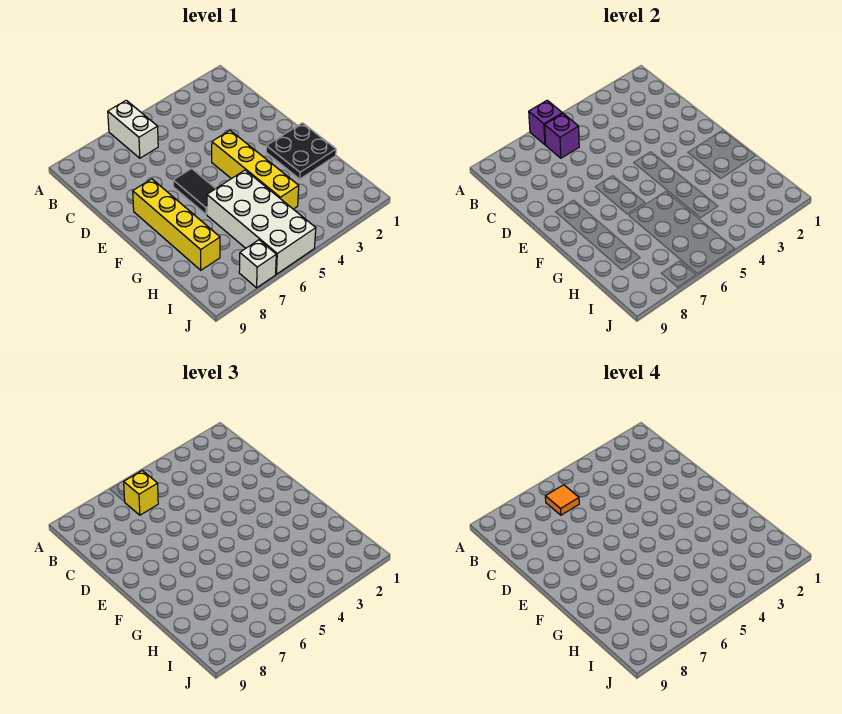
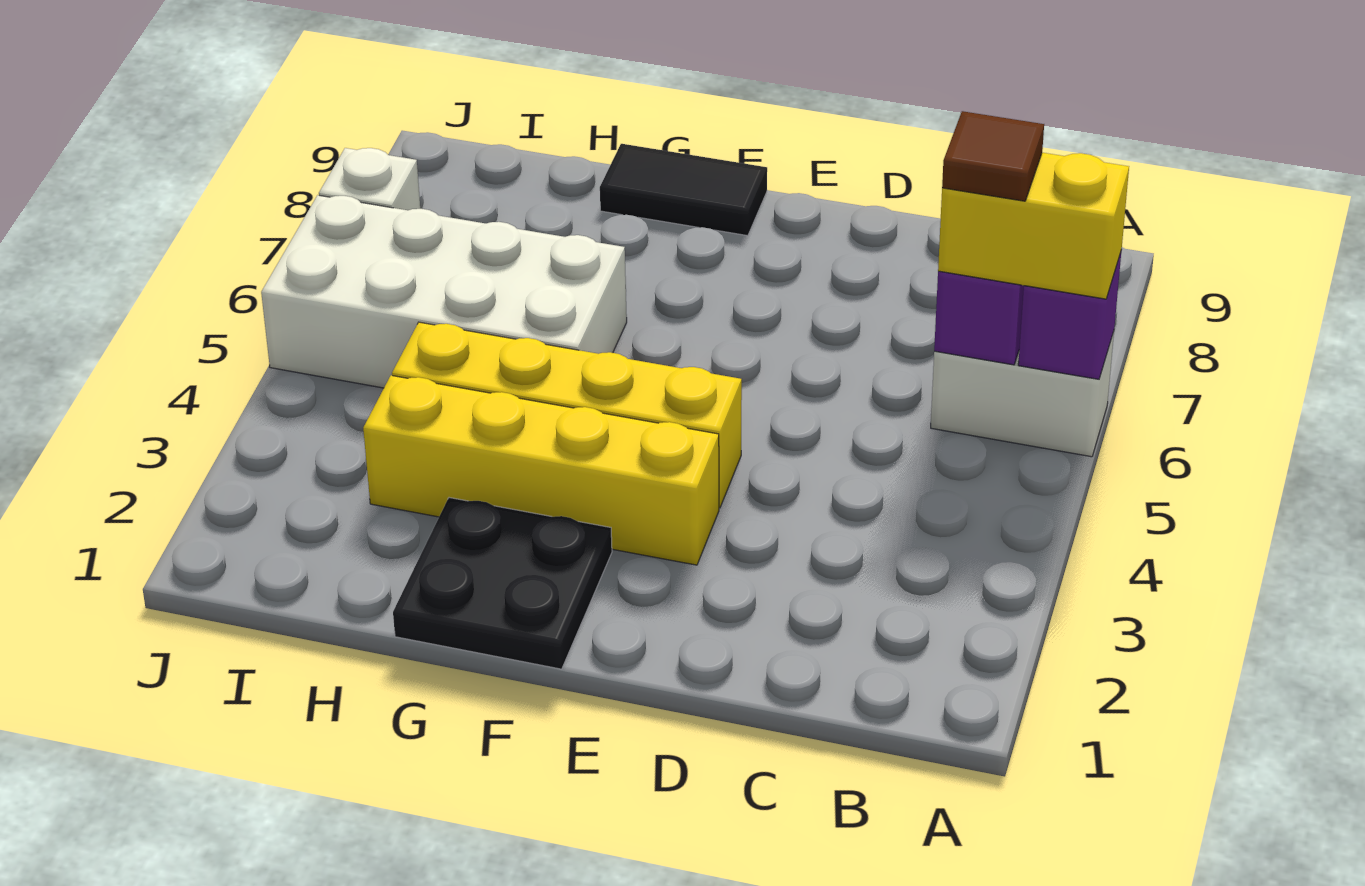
yellow brick B6 level 3 -> yellow brick A6:B6 level 3
orange tile B6 level 4 -> brown tile B6 level 4
black tile E6:F6 level 1 -> black tile F9:G9 level 1
yellow brick E8:H8 level 1 -> yellow brick E3:H3 level 1

